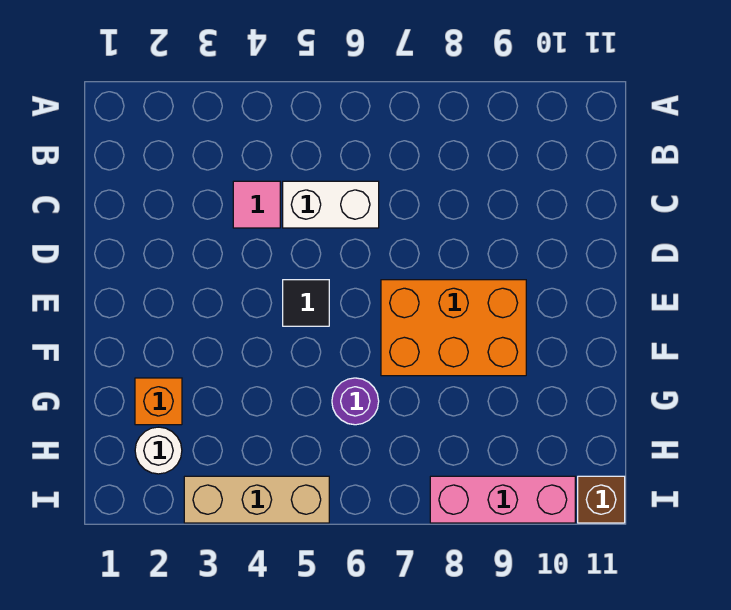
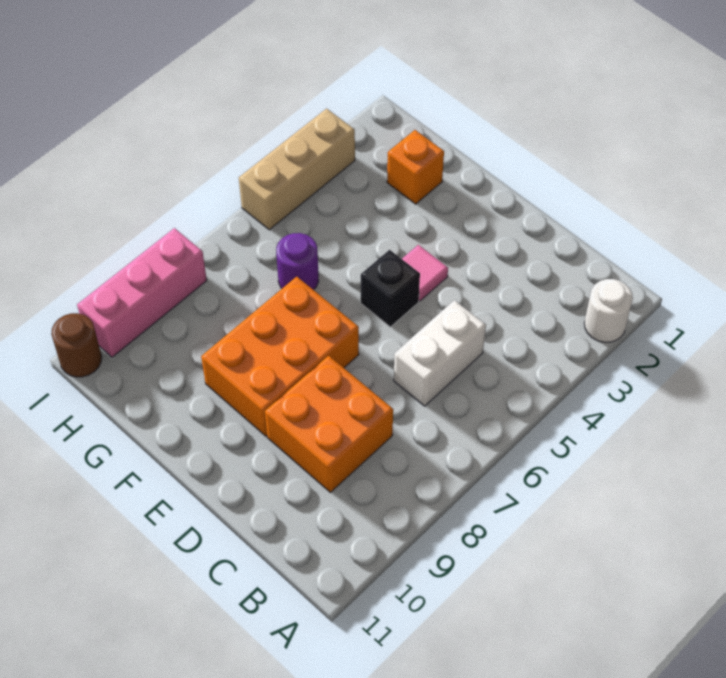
pink tile C4 level 1 -> pink tile E4 level 1
none -> orange brick C8:D9 level 1
black tile E5 level 1 -> black brick E5 level 1
white round brick H2 level 1 -> white round brick A2 level 1
brown brick I11 level 1 -> brown round brick I11 level 1

